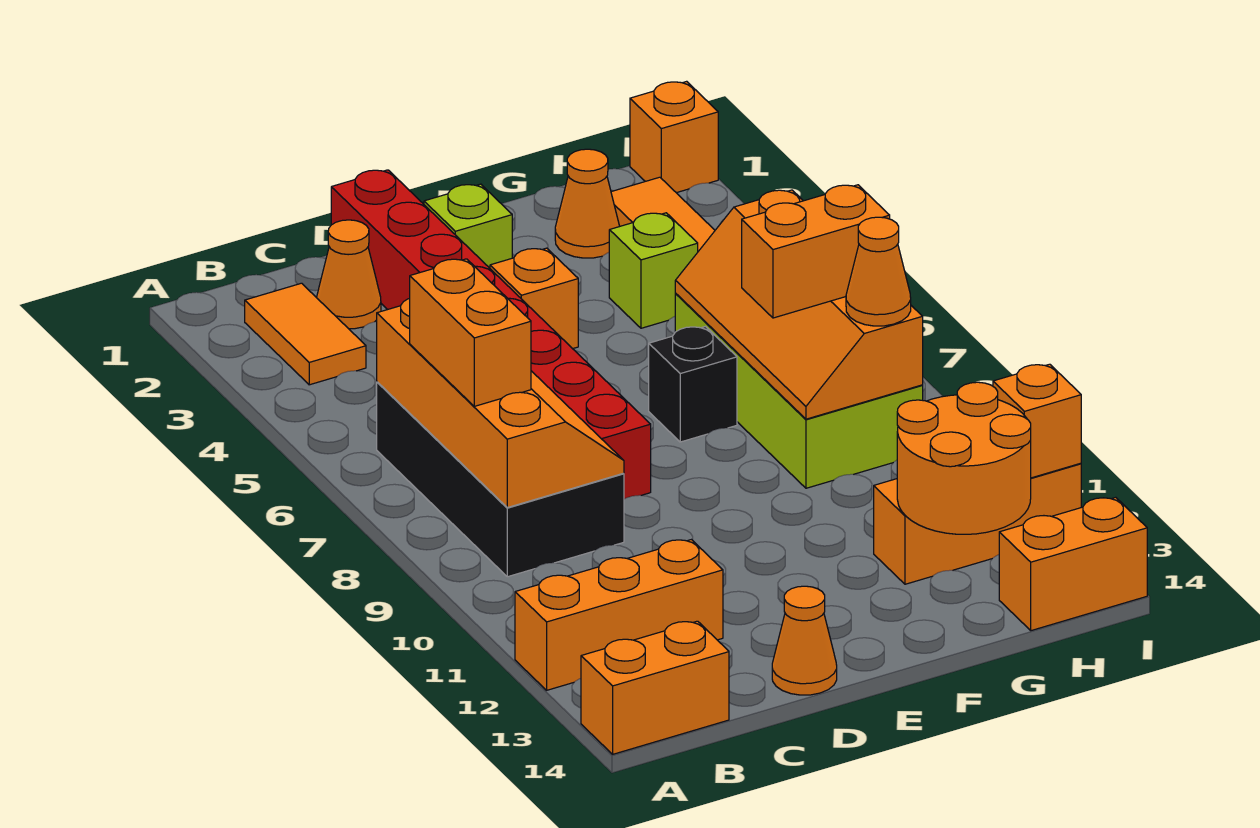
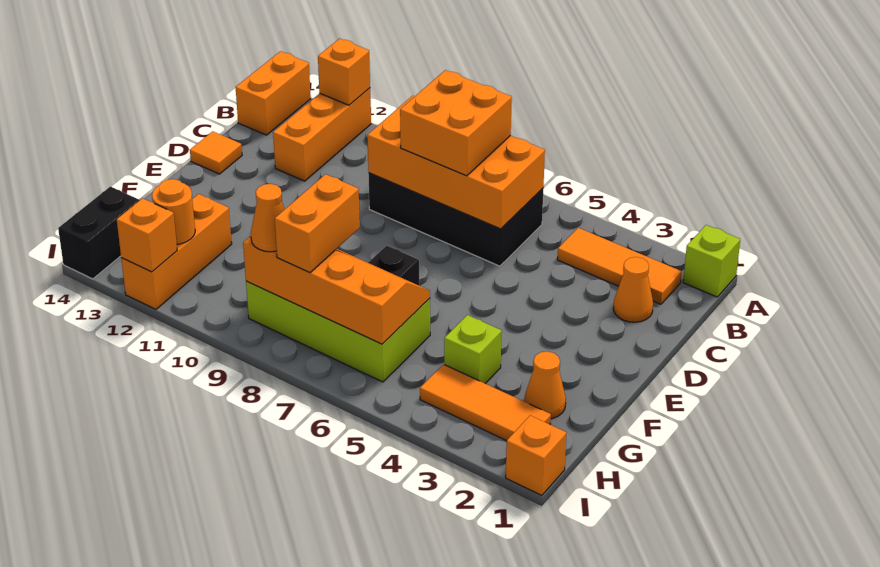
orange tile B2:B3 level 1 -> orange tile B2:B4 level 1
orange slope B6:C9 level 2 top B -> orange brick B6:C9 level 2
orange brick B7:B8 level 3 -> orange brick B7:C8 level 3
red brick D1:D8 level 1 -> none
orange cone D14 level 1 -> orange tile D14 level 1
lime brick E2 level 1 -> lime brick A1 level 1
orange brick E4 level 1 -> orange brick A12 level 2
orange round brick G12:H13 level 2 -> orange round brick H12 level 2
orange brick H14:I14 level 1 -> black brick H14:I14 level 1

